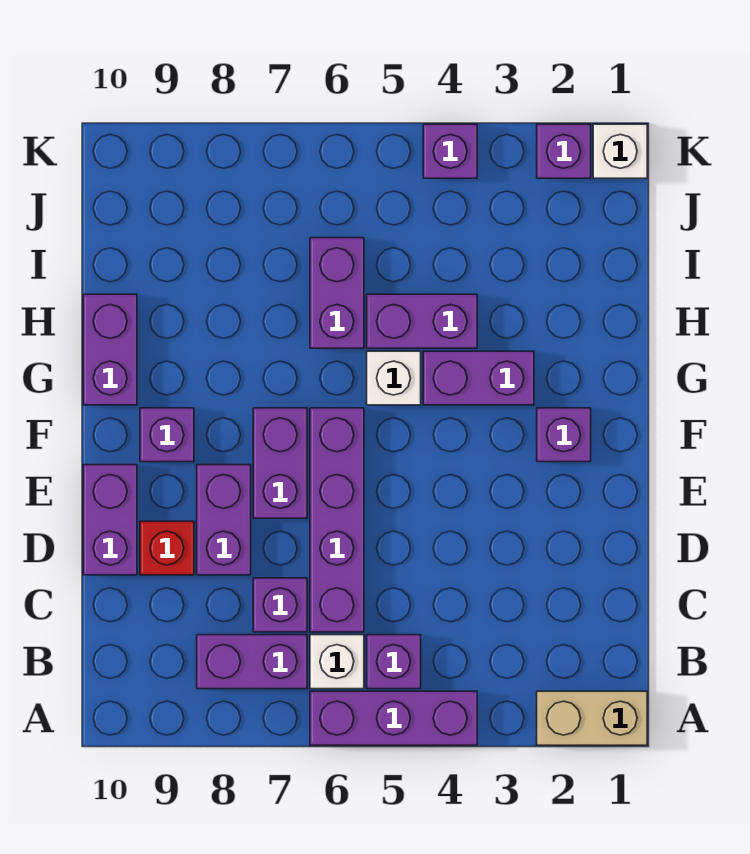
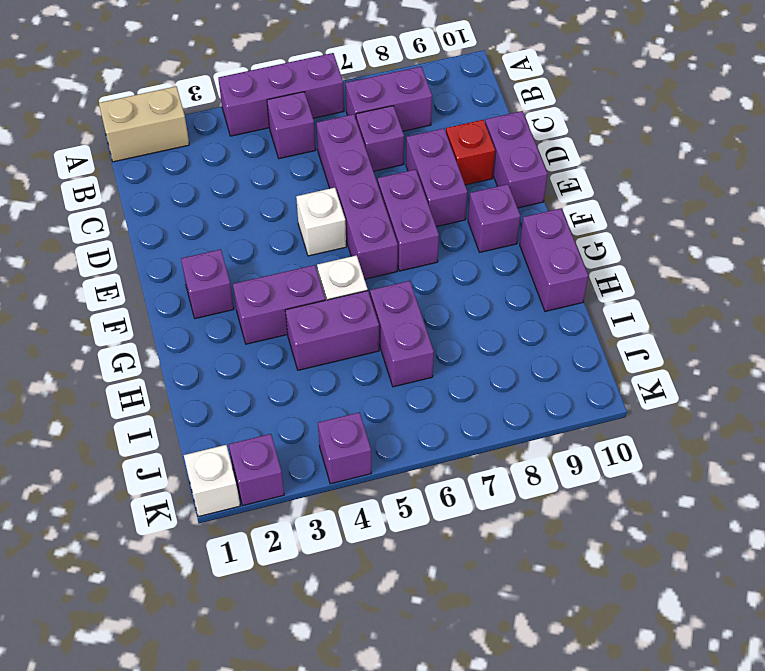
white brick B6 level 1 -> white brick E5 level 1

